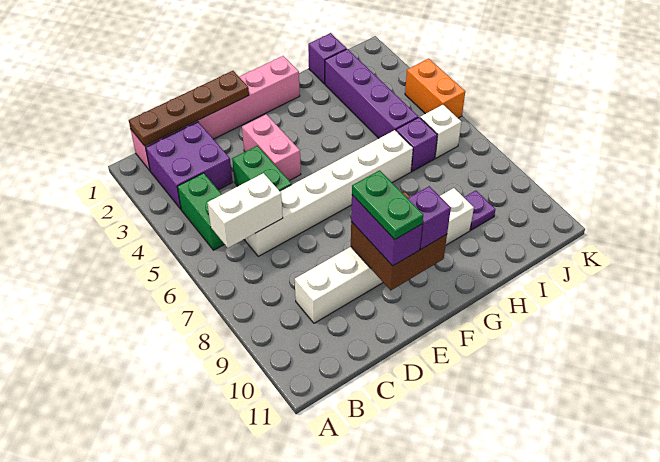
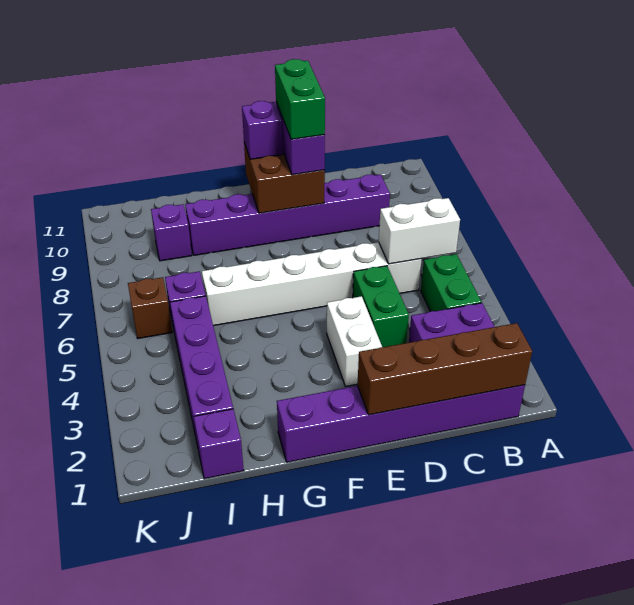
pink brick B1:G1 level 1 -> purple brick B1:G1 level 1
brown plate B1:E1 level 2 -> brown brick B1:E1 level 2
white brick C9:H9 level 1 -> purple brick C9:H9 level 1
pink brick E3:E4 level 1 -> white brick E3:E4 level 1
green plate E9:E10 level 4 -> green brick E9:E10 level 4
purple plate I9 level 1 -> purple brick I9 level 1
white brick J6 level 1 -> brown brick J6 level 1
orange brick K4:K5 level 1 -> none

